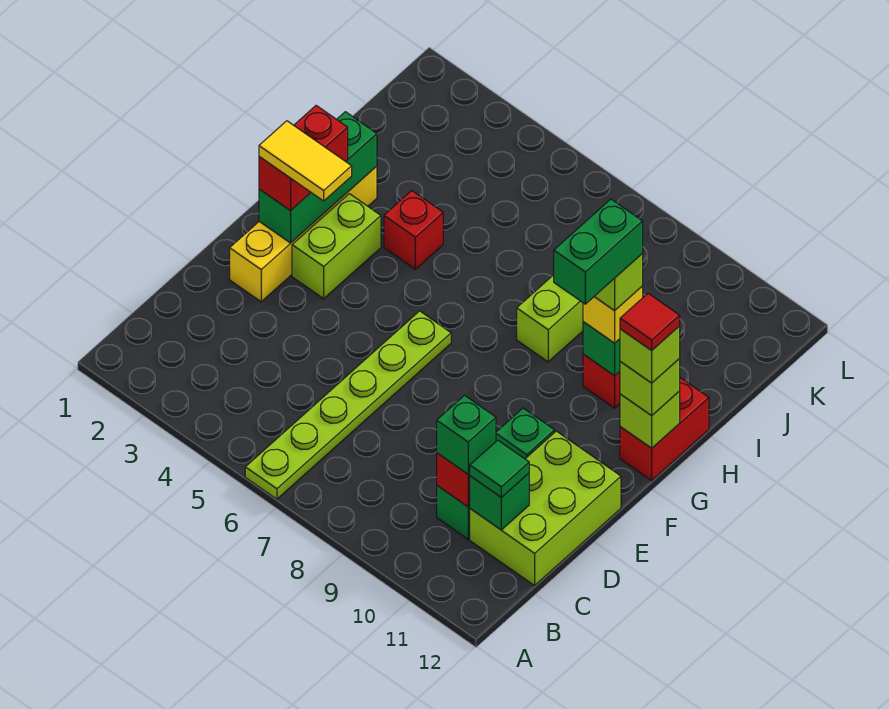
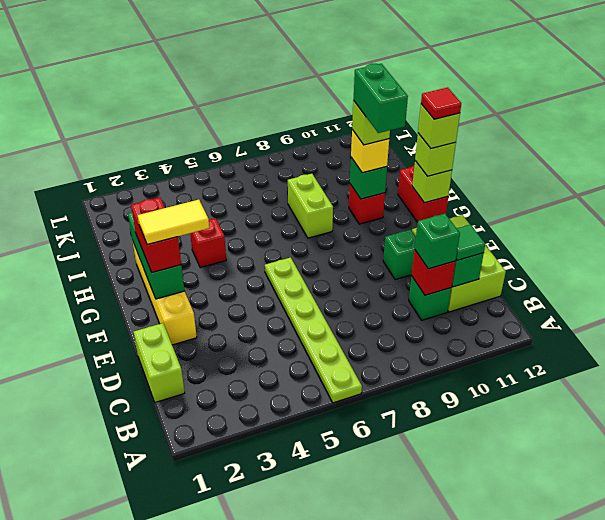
lime brick F3:G3 level 1 -> lime brick C1:D1 level 1

